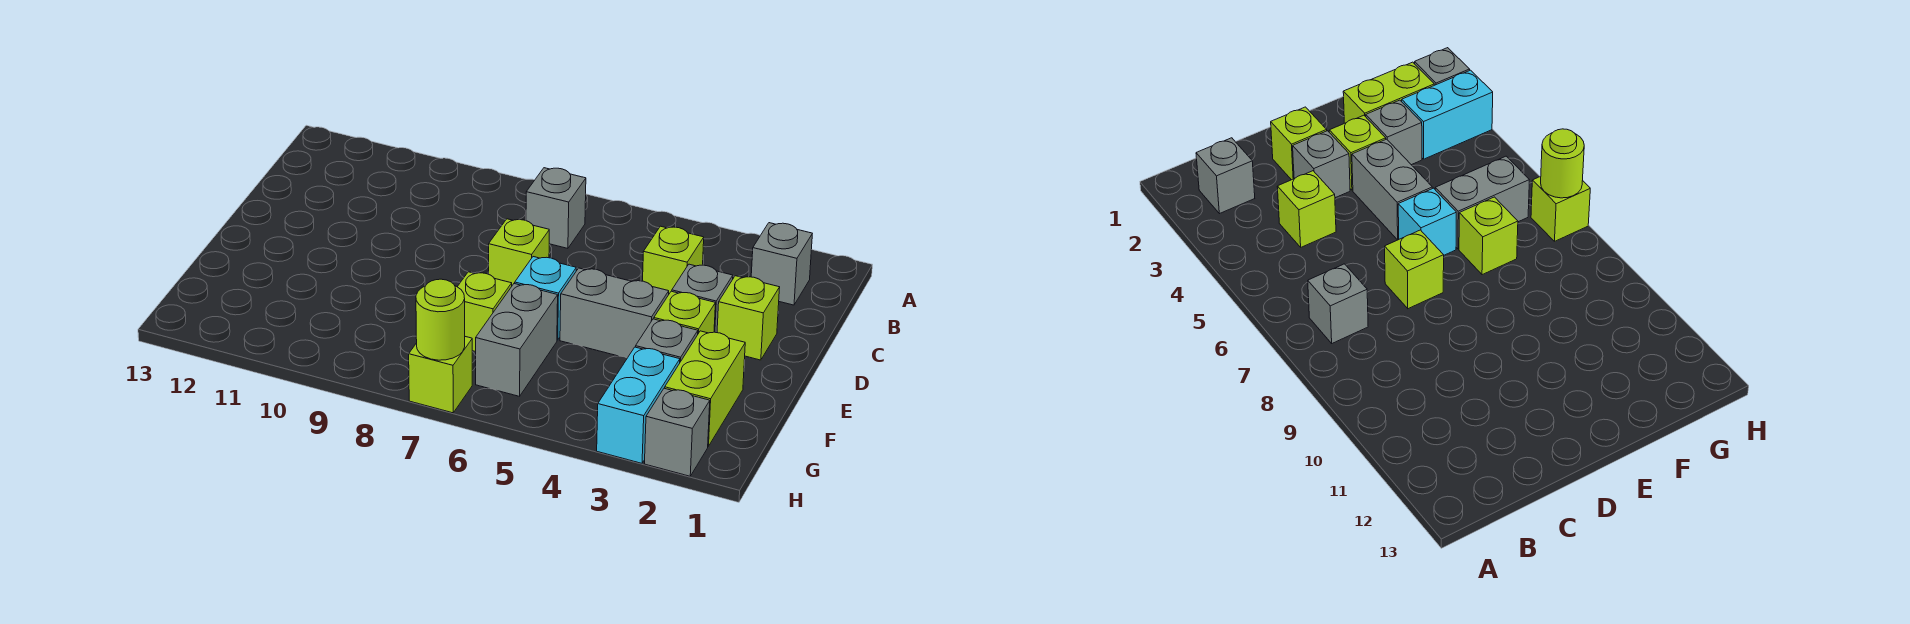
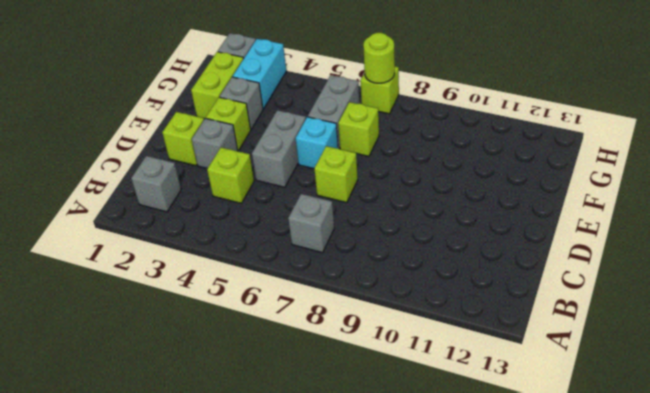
grey brick E4:E5 level 1 -> grey brick D5:E5 level 1

